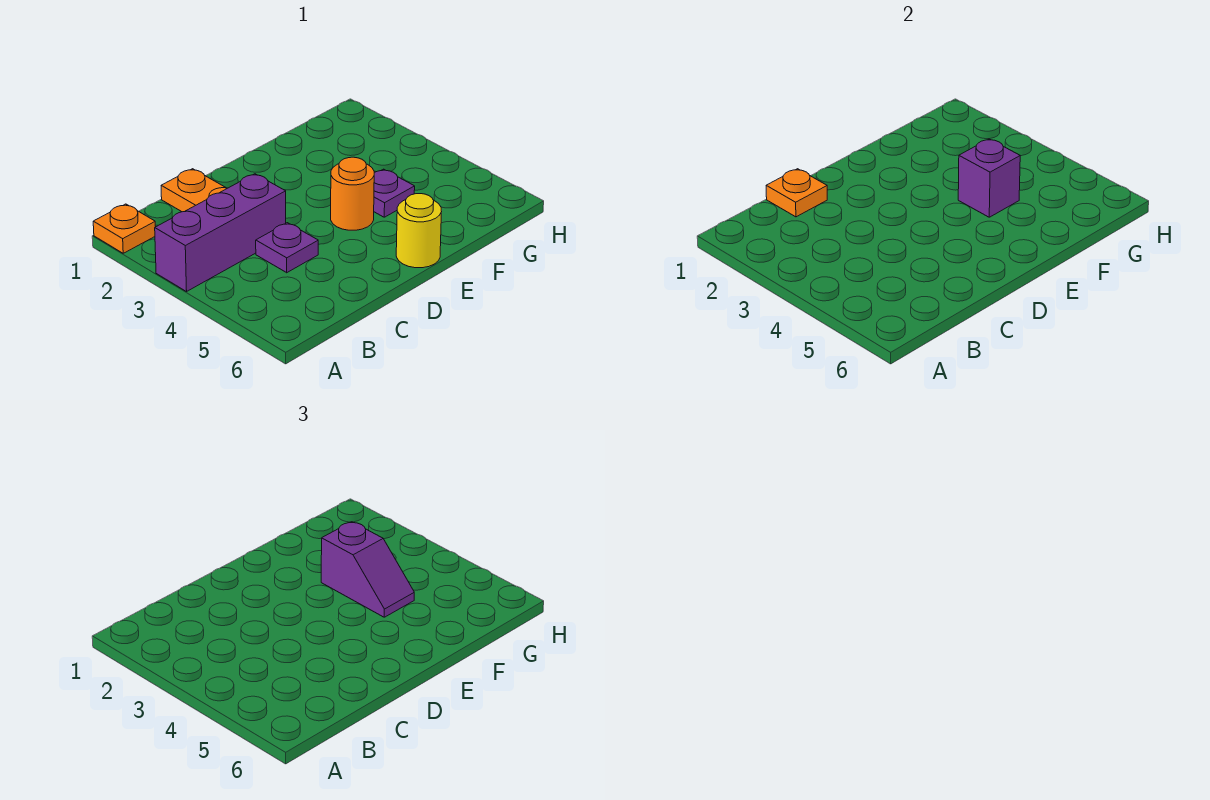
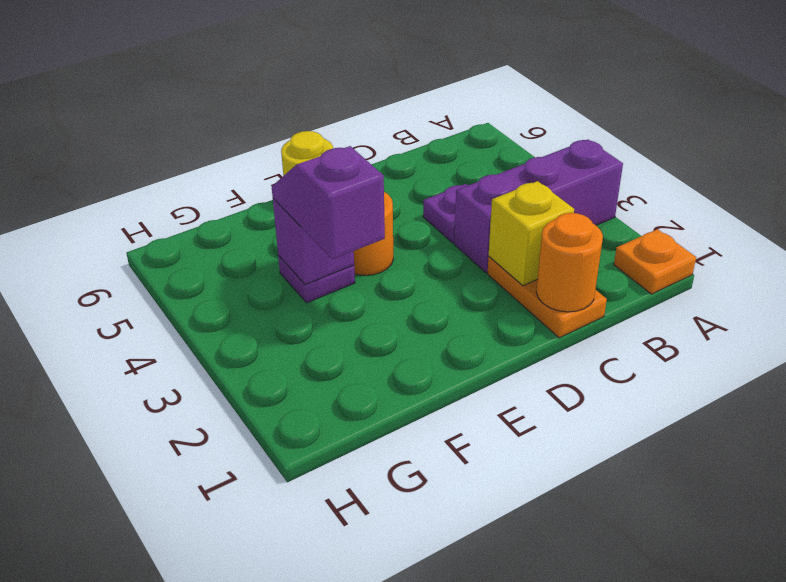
orange plate C1 level 2 -> orange round brick C1 level 2
none -> yellow brick C2 level 2

